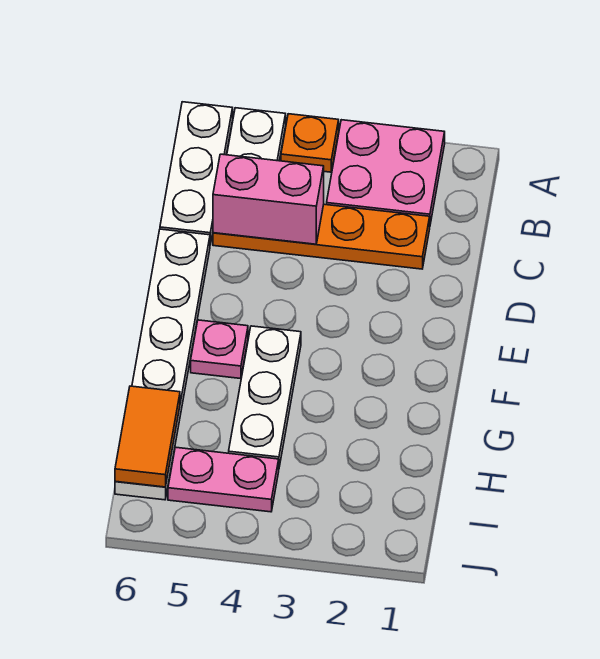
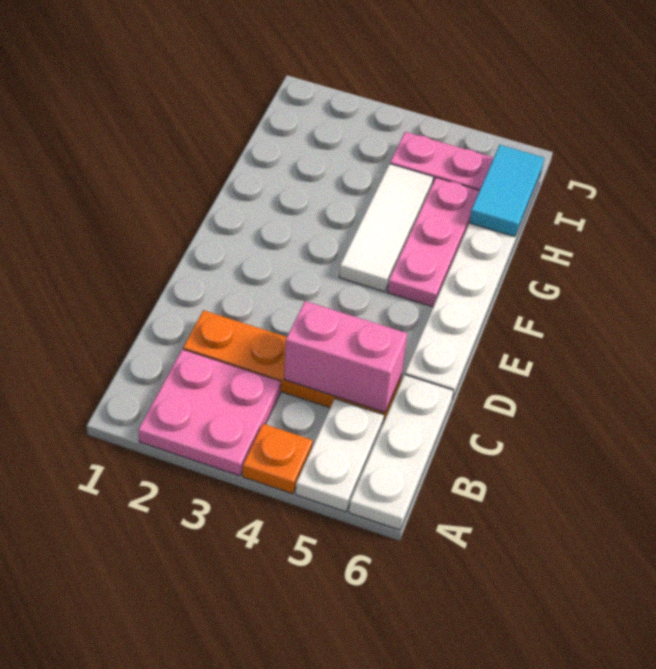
white plate F4:H4 level 1 -> white tile F4:H4 level 1
pink plate F5 level 1 -> pink plate F5:H5 level 1
orange tile H6:I6 level 2 -> cyan tile H6:I6 level 2

